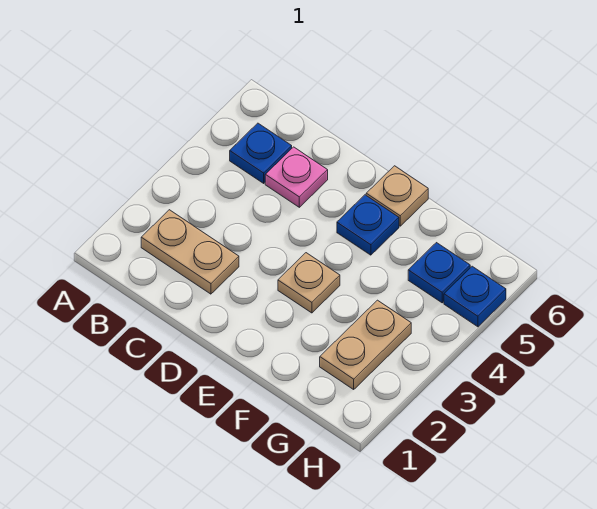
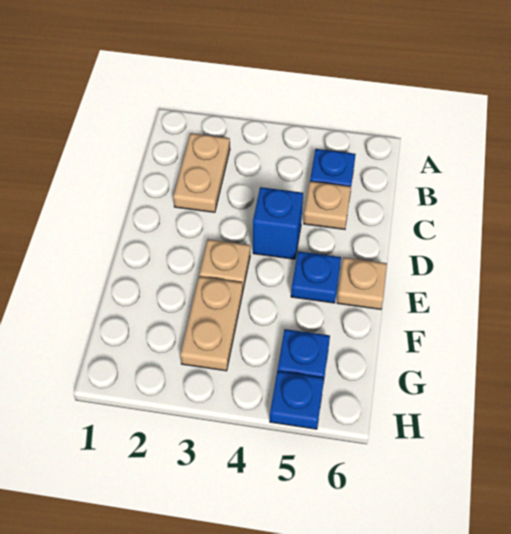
pink plate C5 level 1 -> tan plate C5 level 1
none -> blue brick D4 level 1
tan plate G2:G3 level 1 -> tan plate F3:G3 level 1

